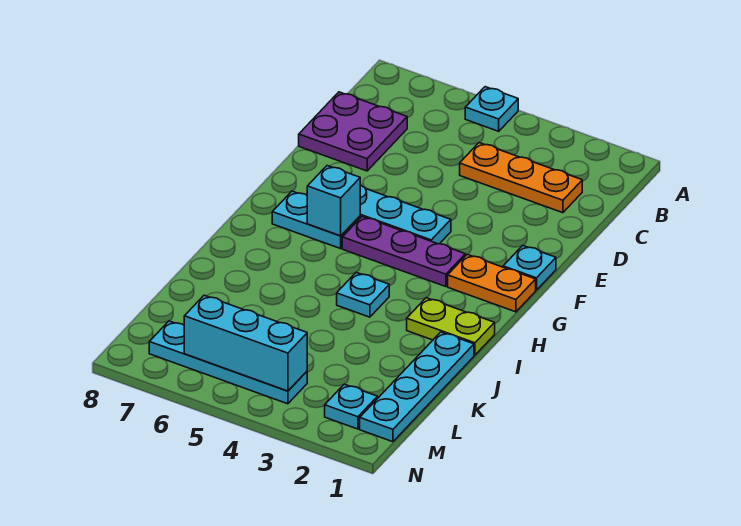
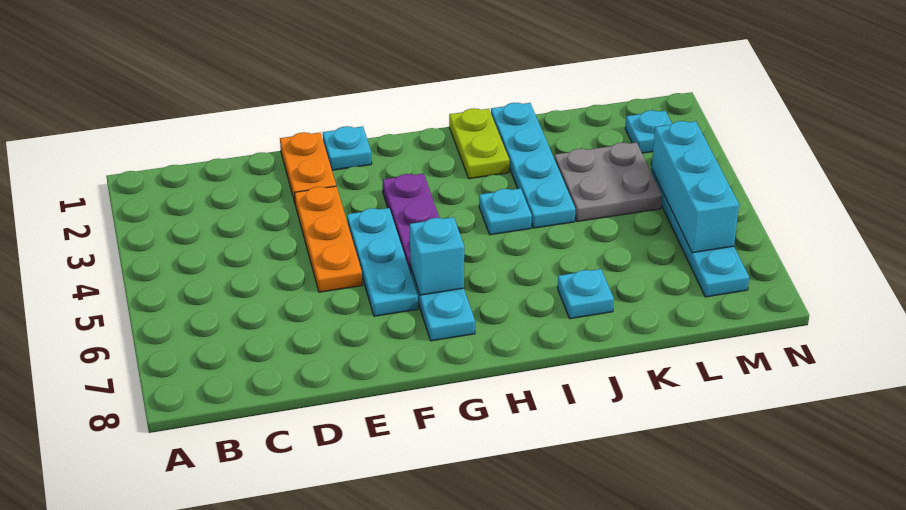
cyan plate A5 level 1 -> cyan plate J7 level 1
orange plate C2:C4 level 1 -> orange plate E3:E5 level 1
purple plate C7:D8 level 1 -> none
orange plate G1:G2 level 1 -> orange plate E1:E2 level 1
cyan plate J1:M1 level 1 -> cyan plate J1:J4 level 1
none -> grey plate K3:L4 level 1

